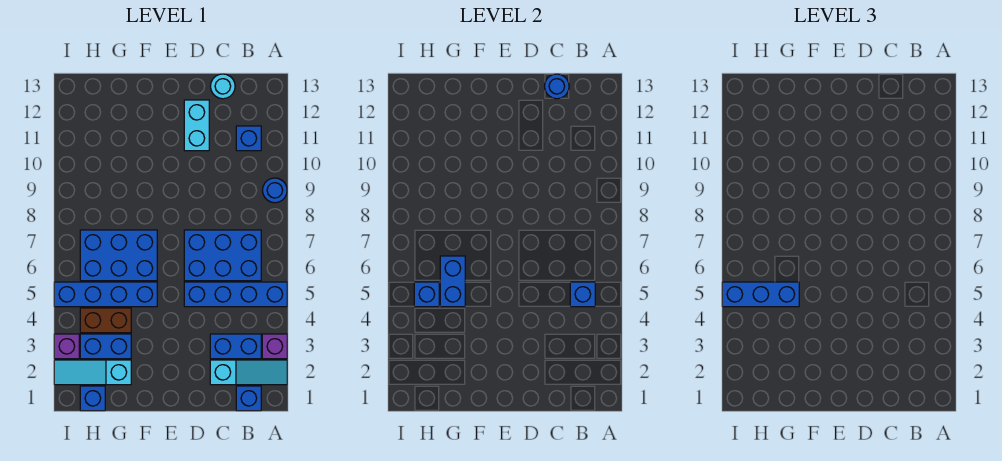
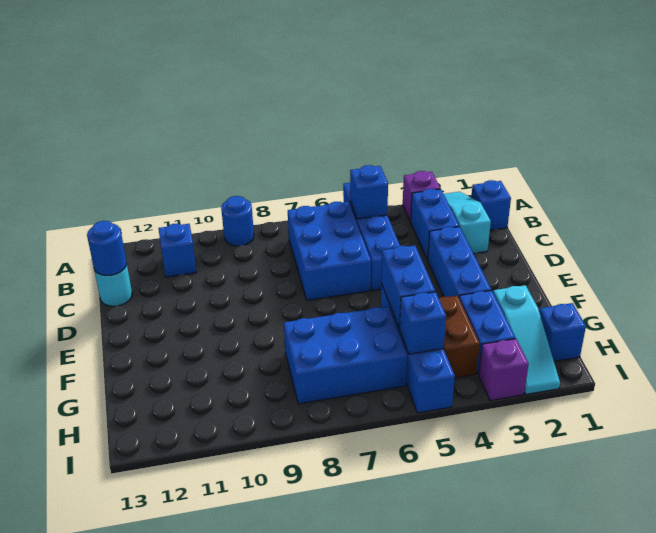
cyan brick D11:D12 level 1 -> none
blue brick F6:H7 level 1 -> blue brick G6:H8 level 1
blue brick G5:G6 level 2 -> blue brick F5:G5 level 2
blue brick G5:I5 level 3 -> blue brick D3:F3 level 1

